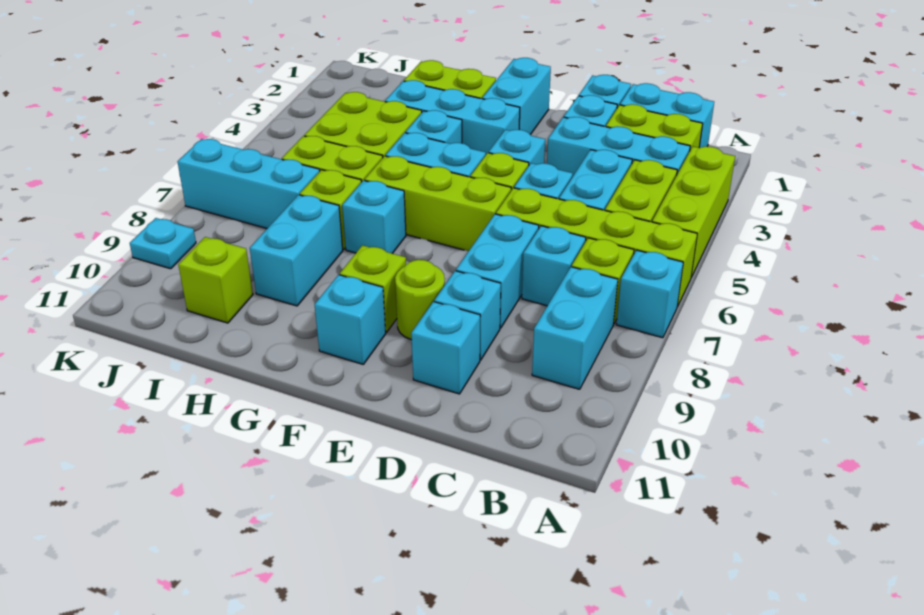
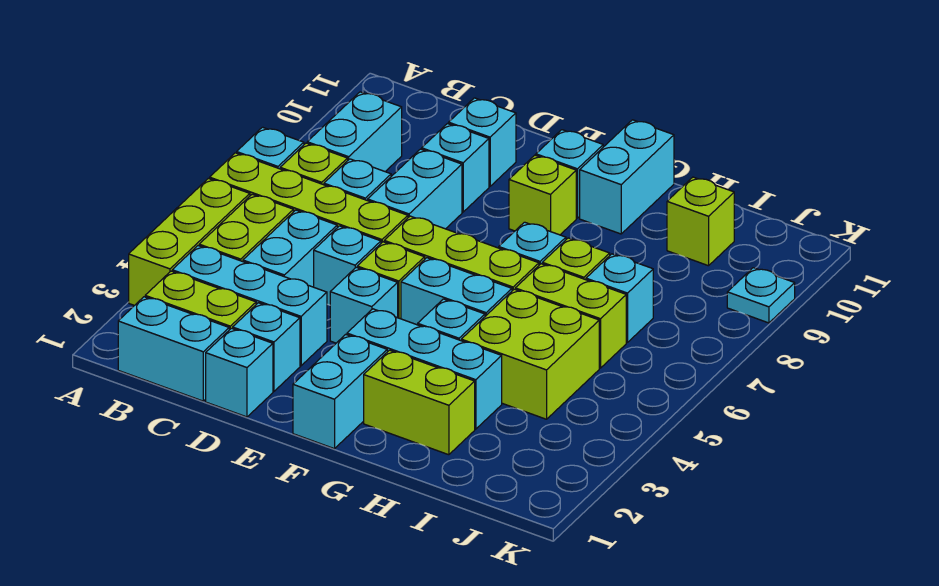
lime round brick E9 level 1 -> none
cyan brick H8:H9 level 1 -> cyan brick G10:G11 level 1
cyan brick I7:K7 level 1 -> cyan brick I7 level 1

